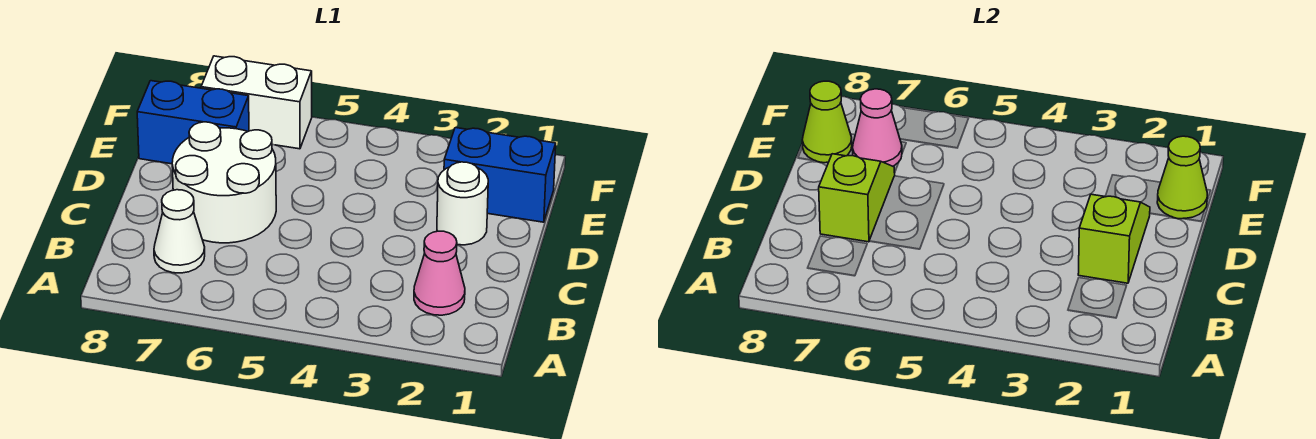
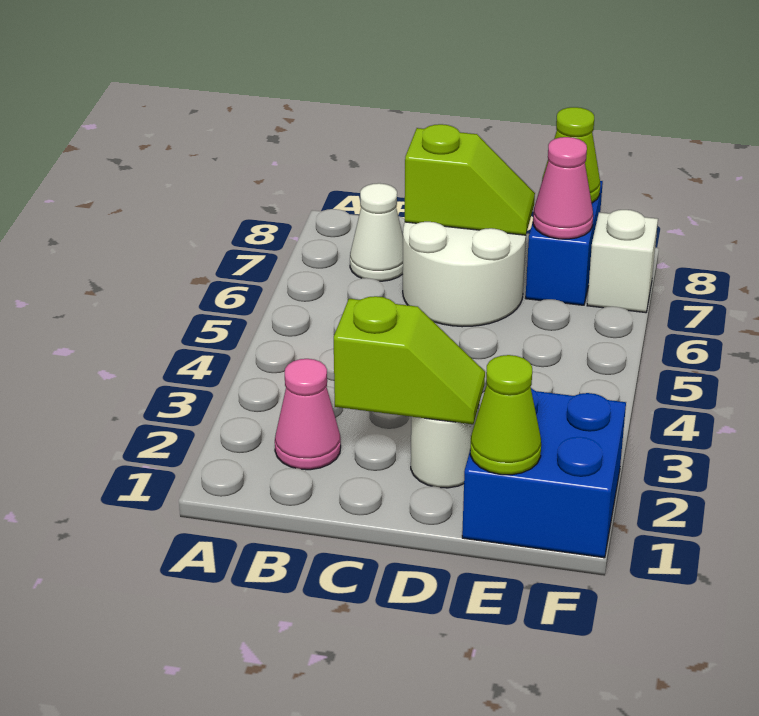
blue brick E1:E2 level 1 -> blue brick E1:F2 level 1
white brick F6:F7 level 1 -> white brick F7 level 1

